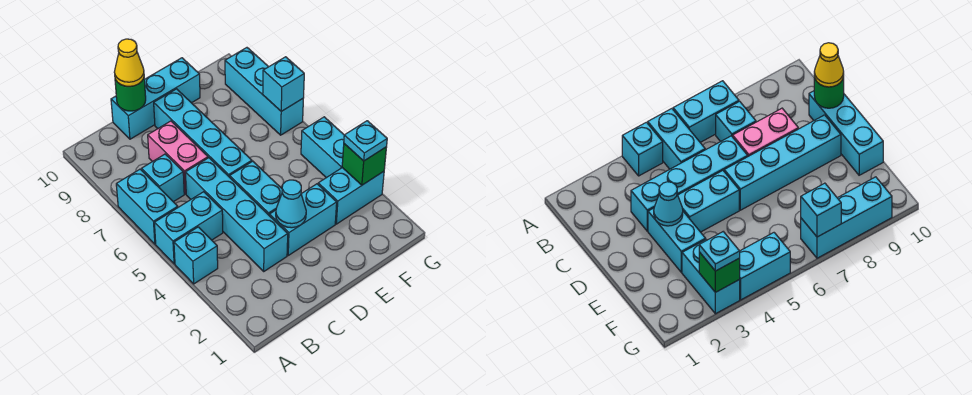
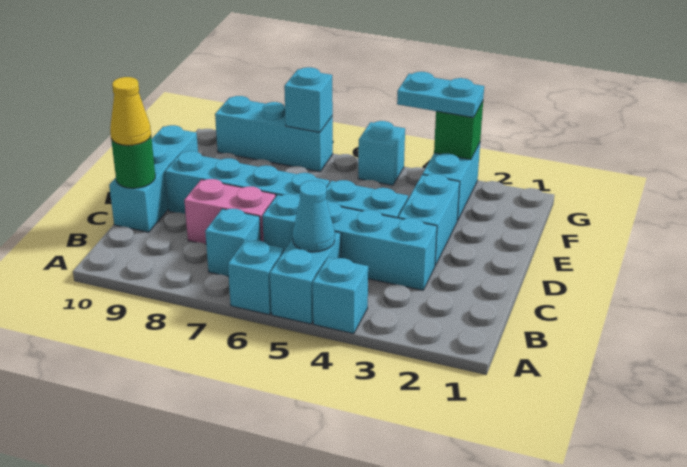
cyan brick A6:A7 level 1 -> cyan brick A6 level 1
cyan cone D3 level 2 -> cyan cone B5 level 2
cyan plate G3 level 3 -> cyan plate G3:G4 level 3
cyan brick G4:G5 level 1 -> cyan brick G5 level 1

